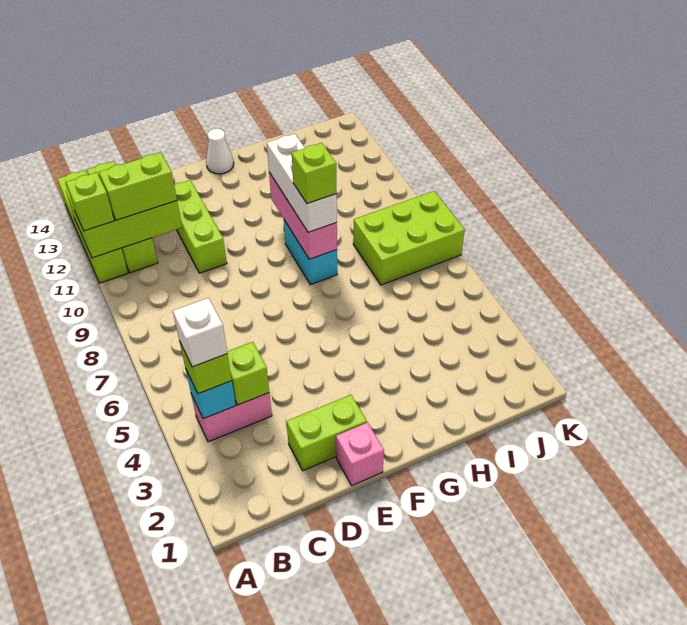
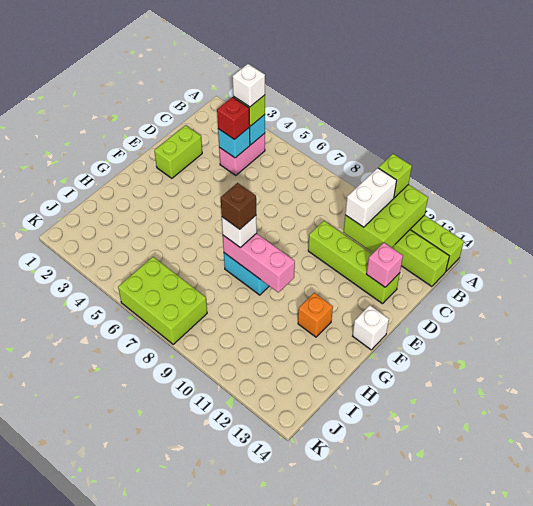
lime brick B11:C11 level 3 -> white brick B11:C11 level 3
lime brick C4 level 2 -> cyan brick C4 level 2
none -> red brick C4 level 3
lime brick D10:D12 level 1 -> lime brick D10:D13 level 1
pink brick E1 level 1 -> pink brick D13 level 2
white cone F14 level 1 -> white brick F14 level 1
white brick G8:G10 level 3 -> white brick G8 level 3
lime brick G8 level 4 -> brown brick G8 level 4
none -> orange brick G12 level 1
lime brick I7:K8 level 1 -> lime brick J6:K8 level 1

